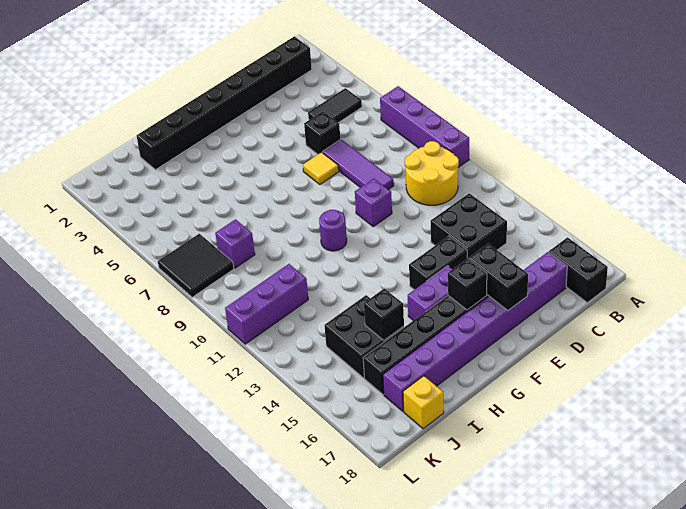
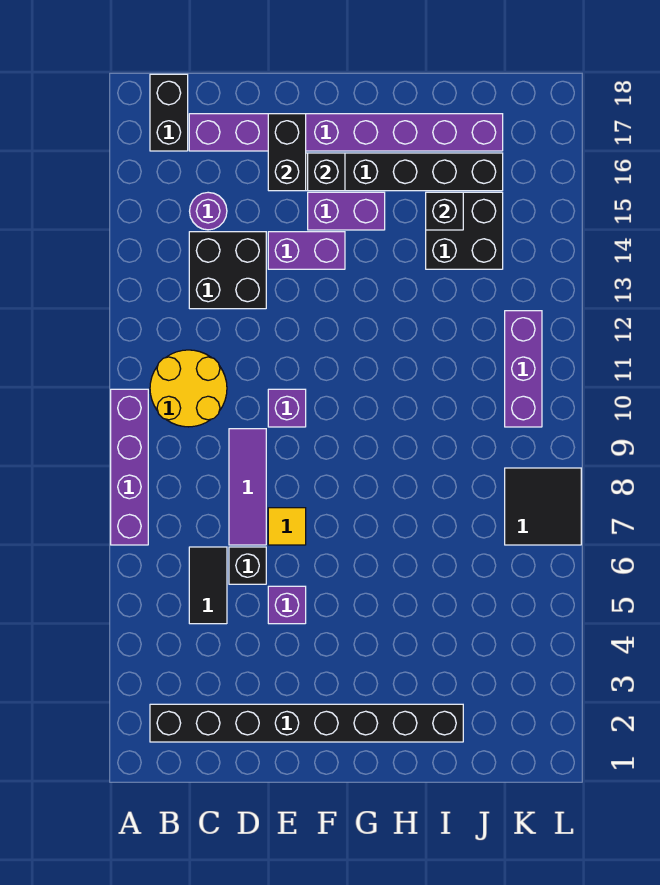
black tile B5:C5 level 1 -> black tile C5:C6 level 1
black brick E14:F14 level 1 -> purple brick E14:F14 level 1
purple round brick G10 level 1 -> purple round brick C15 level 1
purple brick J8 level 1 -> purple brick E5 level 1
purple brick J11:L11 level 1 -> purple brick K10:K12 level 1
yellow brick J18 level 1 -> none

